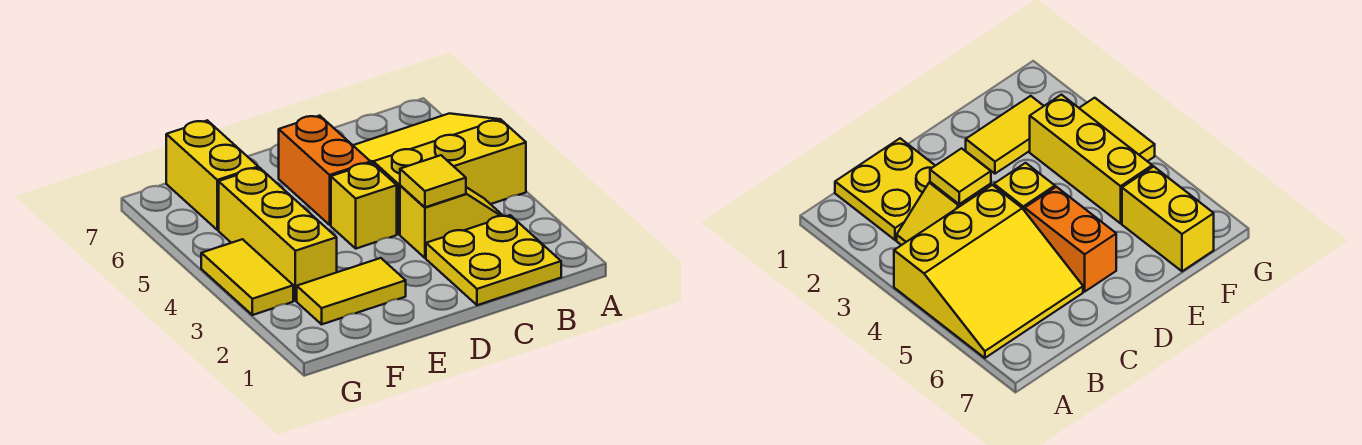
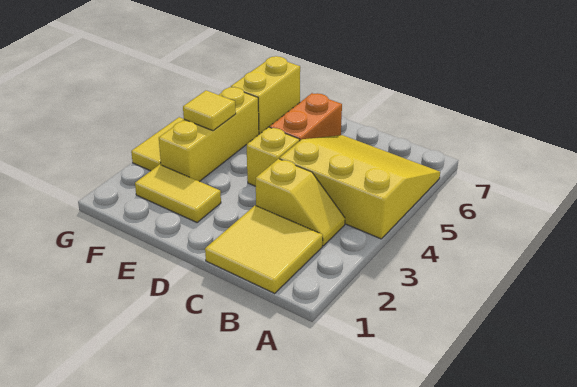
yellow plate B1:C2 level 1 -> yellow tile B1:C2 level 1
yellow tile C3 level 2 -> yellow tile F4 level 2

